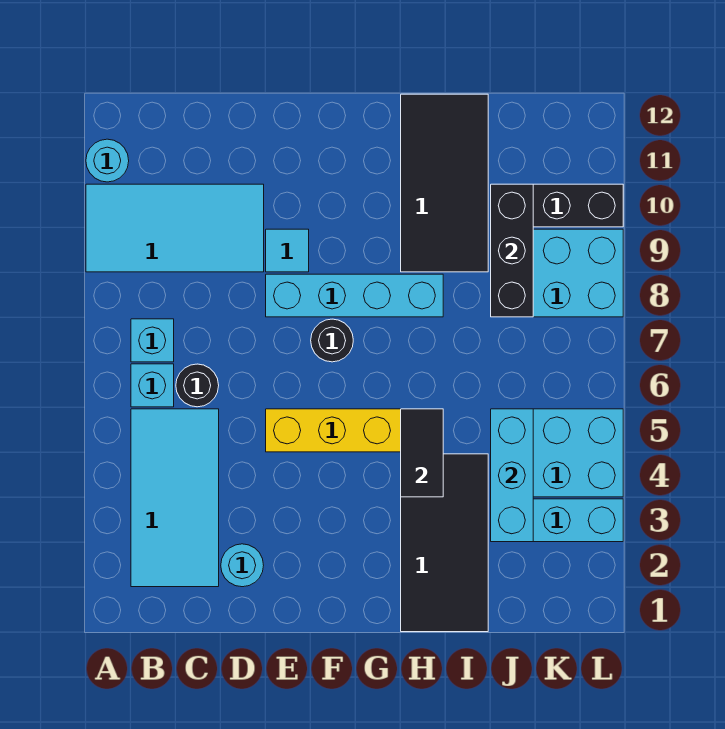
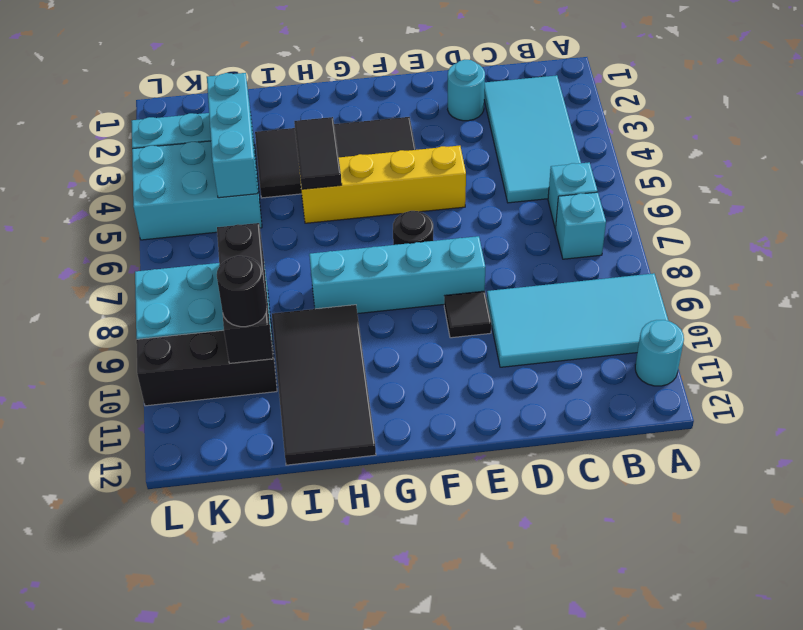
black round brick C6 level 1 -> black round brick J10 level 3
cyan tile E9 level 1 -> black tile E9 level 1
black tile H1:I4 level 1 -> black tile F3:I4 level 1

